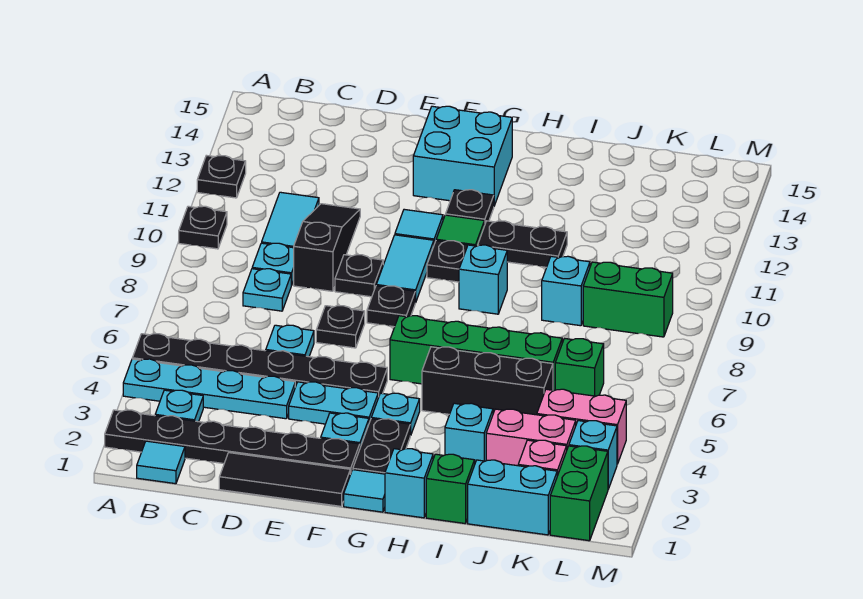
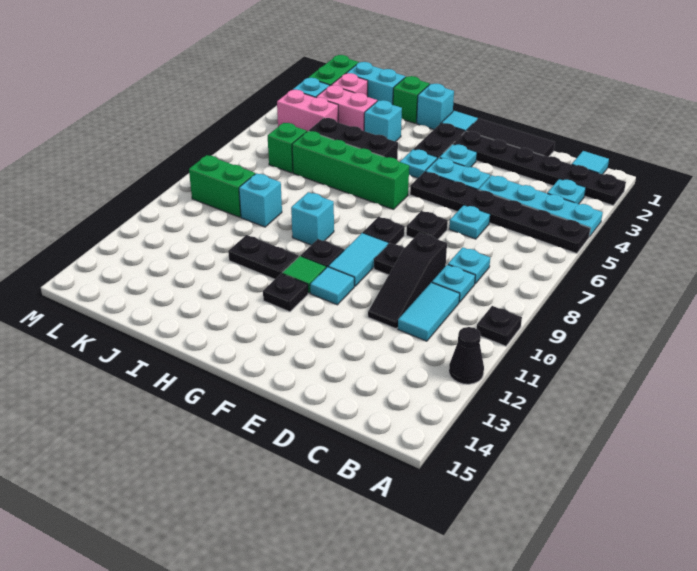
black plate A12 level 1 -> black cone A12 level 1
cyan brick F13:G14 level 1 -> none

